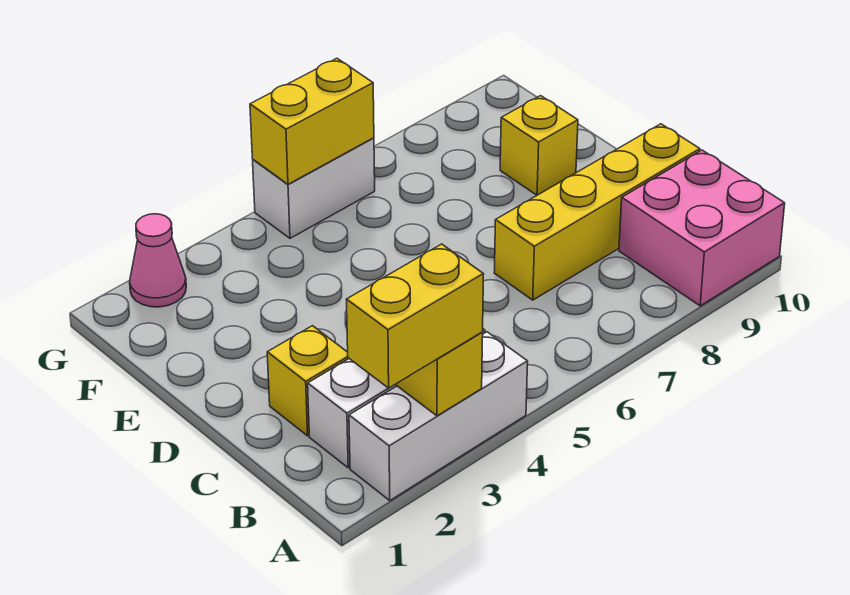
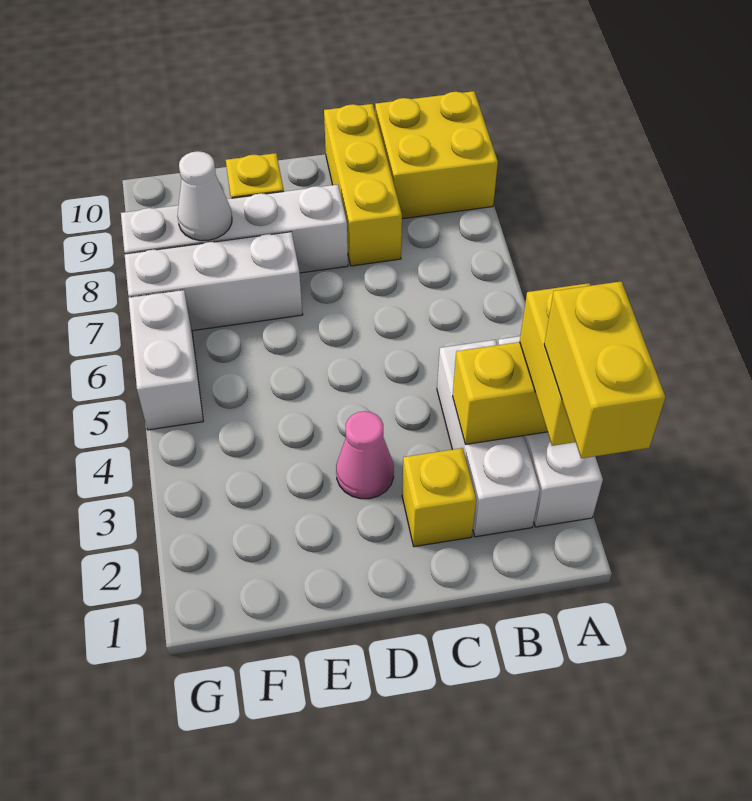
pink brick A9:B10 level 1 -> yellow brick A9:B10 level 1
yellow brick C7:C10 level 1 -> yellow brick C8:C10 level 1
none -> white brick D8:G8 level 1
none -> white brick E7:G7 level 1
none -> white cone F8 level 2
pink cone G2 level 1 -> pink cone D3 level 1
yellow brick G5:G6 level 2 -> yellow brick A1:A2 level 4

